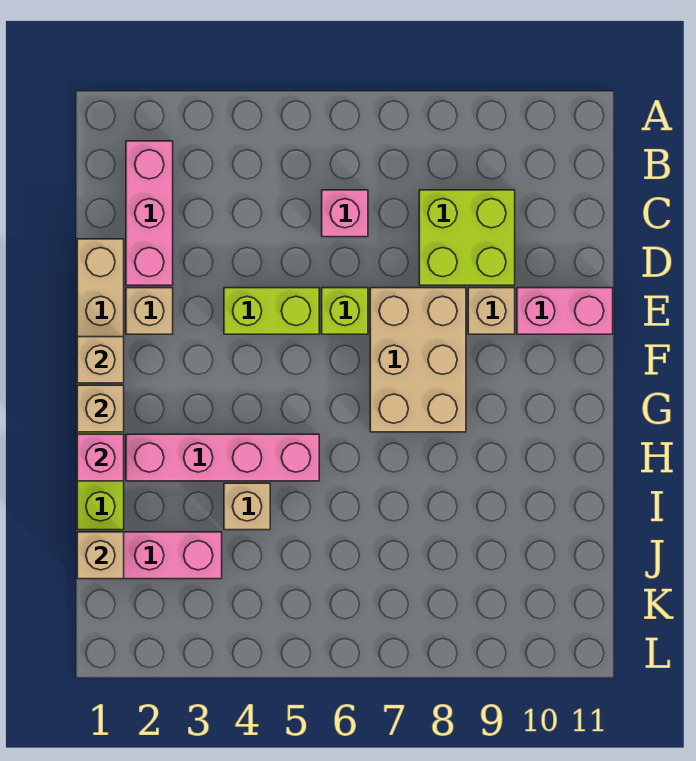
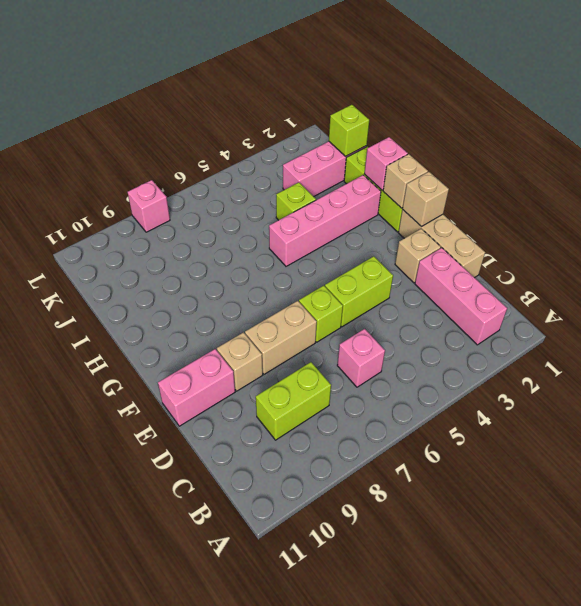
lime brick C8:D9 level 1 -> lime brick C8:C9 level 1
tan brick E7:G8 level 1 -> tan brick E7:E8 level 1
tan brick I4 level 1 -> lime brick I4 level 1
tan brick J1 level 2 -> lime brick J1 level 2
none -> pink brick L8 level 1

